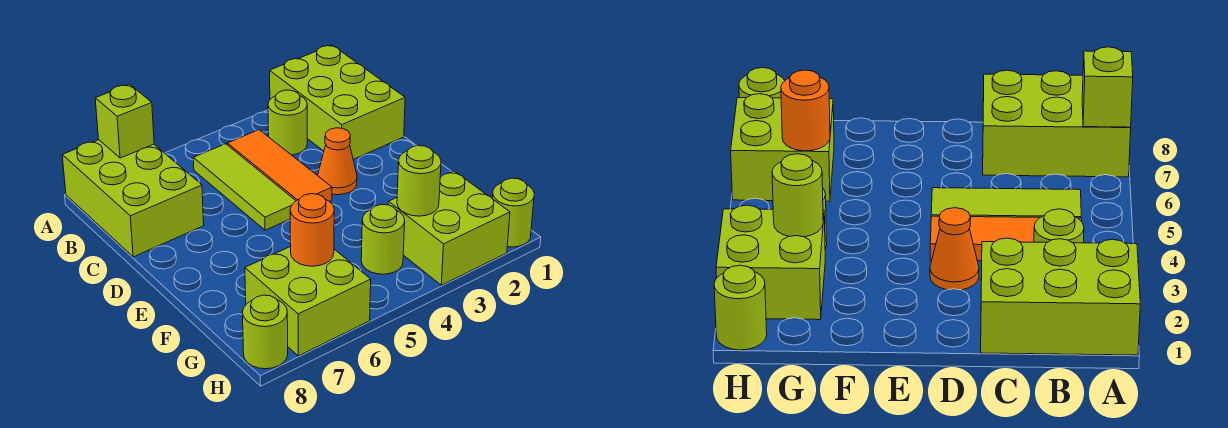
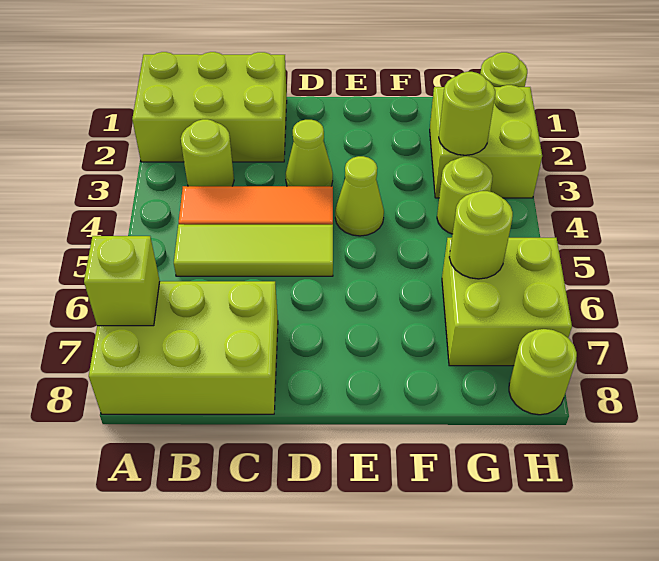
orange cone D3 level 1 -> lime cone D3 level 1
none -> lime cone E4 level 1
orange round brick G6 level 2 -> lime round brick G6 level 2

